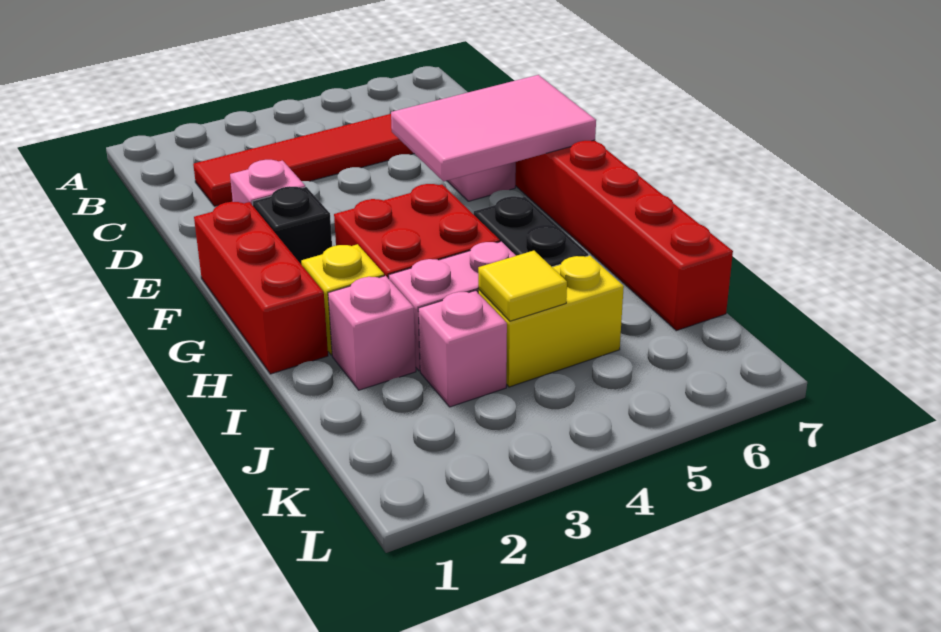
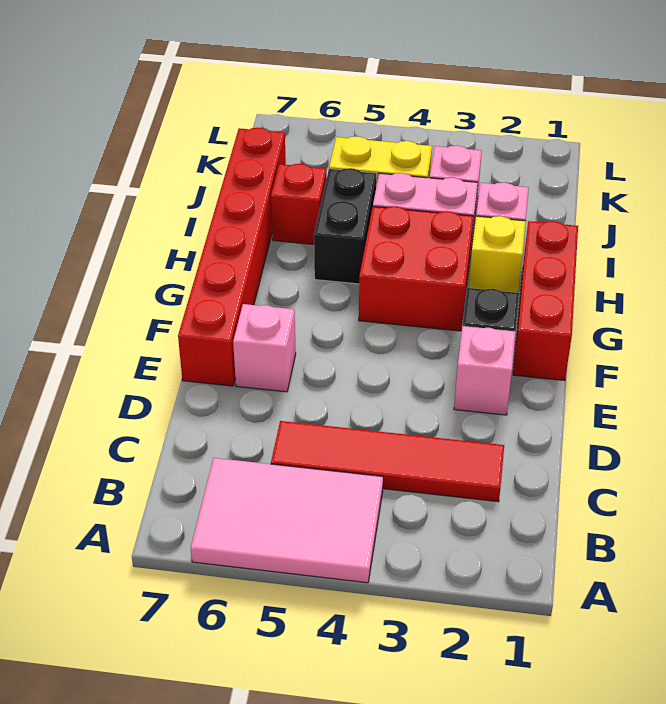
pink tile E5:F7 level 2 -> pink tile A4:B6 level 1
none -> red brick I6 level 1
yellow tile J4 level 2 -> none

